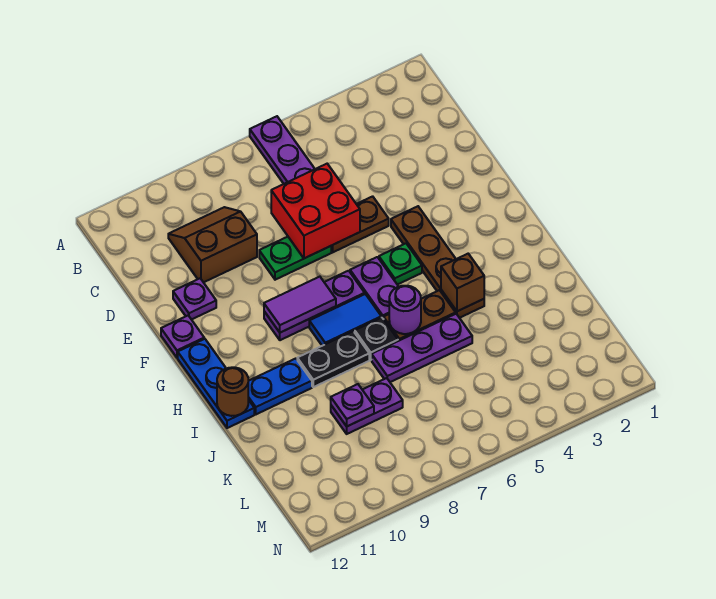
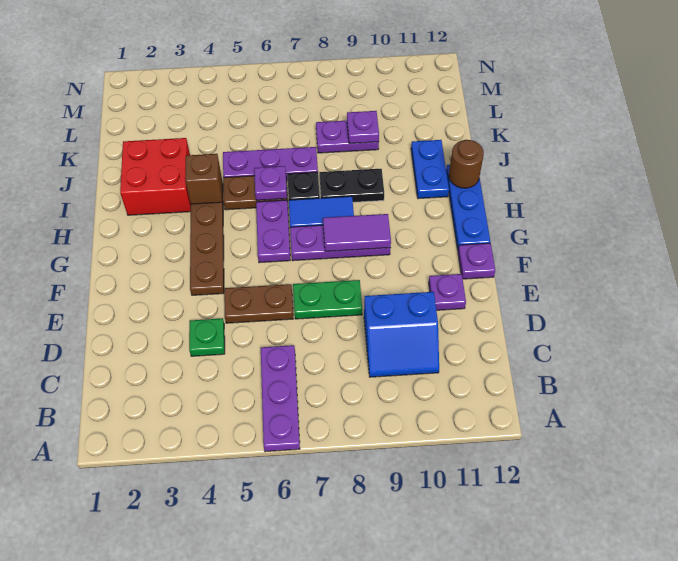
brown slope C9:D10 level 1 top D -> blue slope C9:D10 level 1 top D
red brick D6:E7 level 2 -> red brick I2:J3 level 1
green plate G5 level 1 -> green plate D4 level 1
purple round brick I6 level 2 -> purple plate I6 level 2
blue plate I10:I11 level 1 -> blue plate I11:J11 level 1

